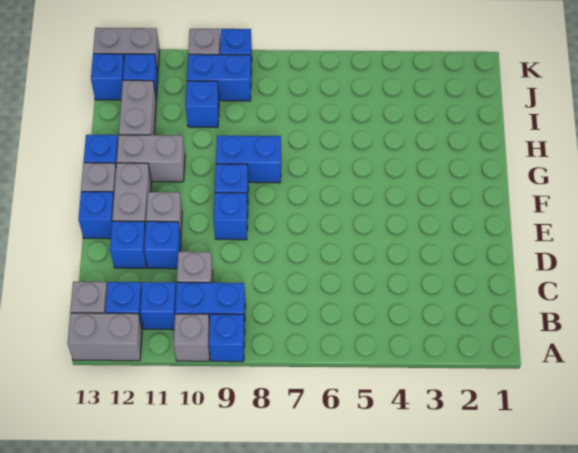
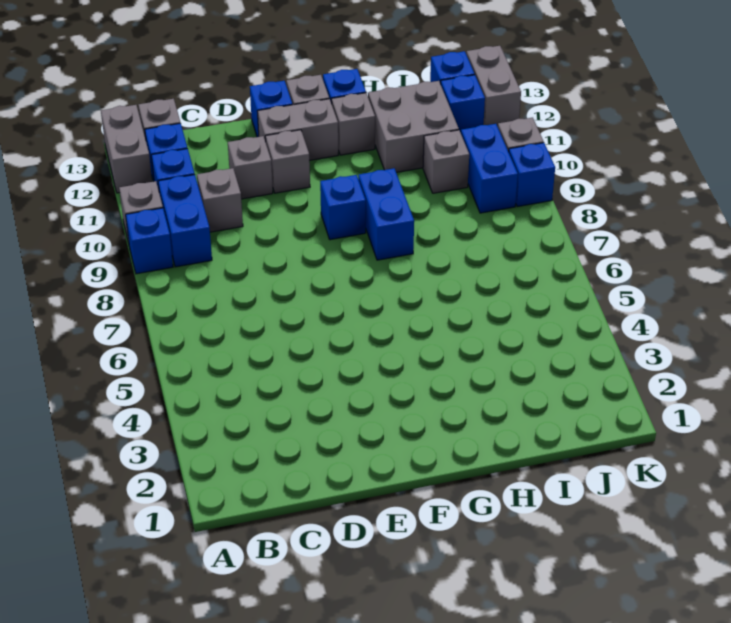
blue brick D11 level 1 -> grey brick D11 level 1
blue brick D12 level 1 -> none
blue brick E9 level 1 -> none
grey brick G11:G12 level 1 -> grey brick G12 level 1
grey brick H12:I12 level 1 -> grey brick H11:I12 level 1
blue brick I10 level 1 -> grey brick I10 level 1

